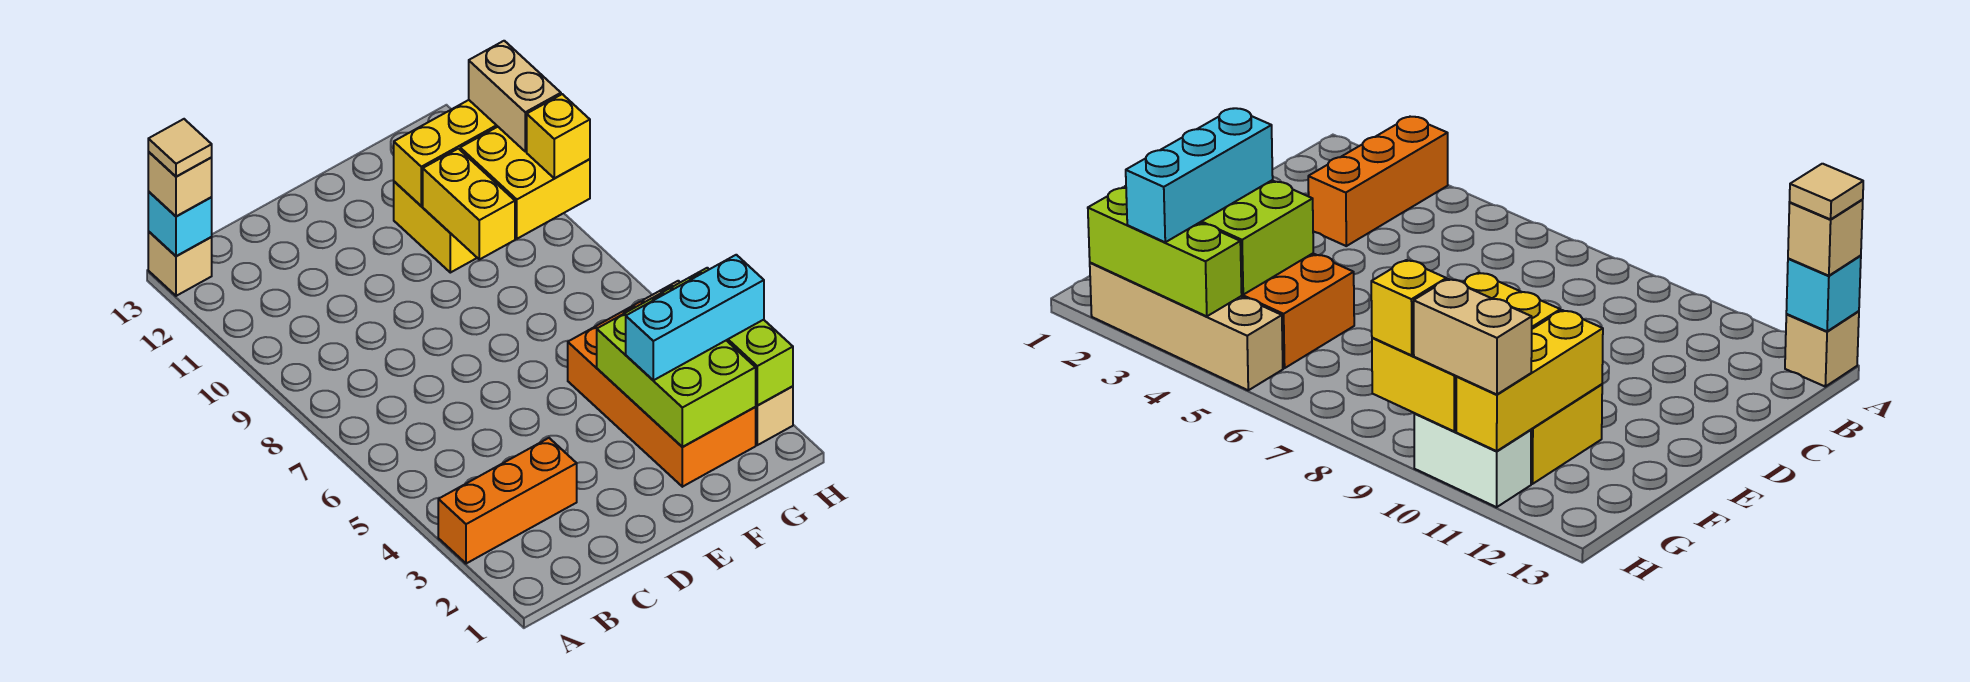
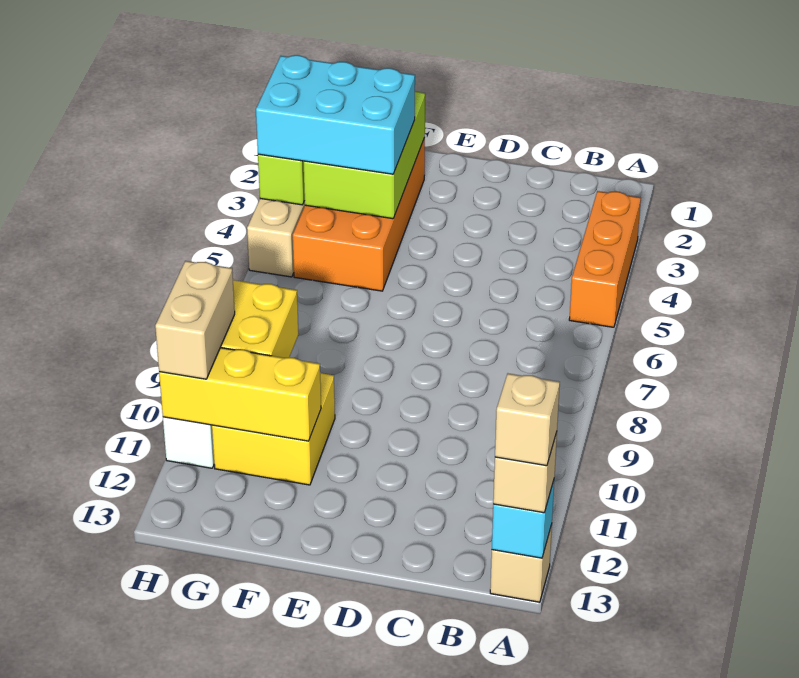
orange brick A3:C3 level 1 -> orange brick A3:A5 level 1
tan tile A13 level 4 -> tan brick A13 level 4
cyan brick F3:H3 level 3 -> cyan brick F3:H4 level 3
yellow brick F9:F10 level 2 -> none
yellow brick H9 level 3 -> none

